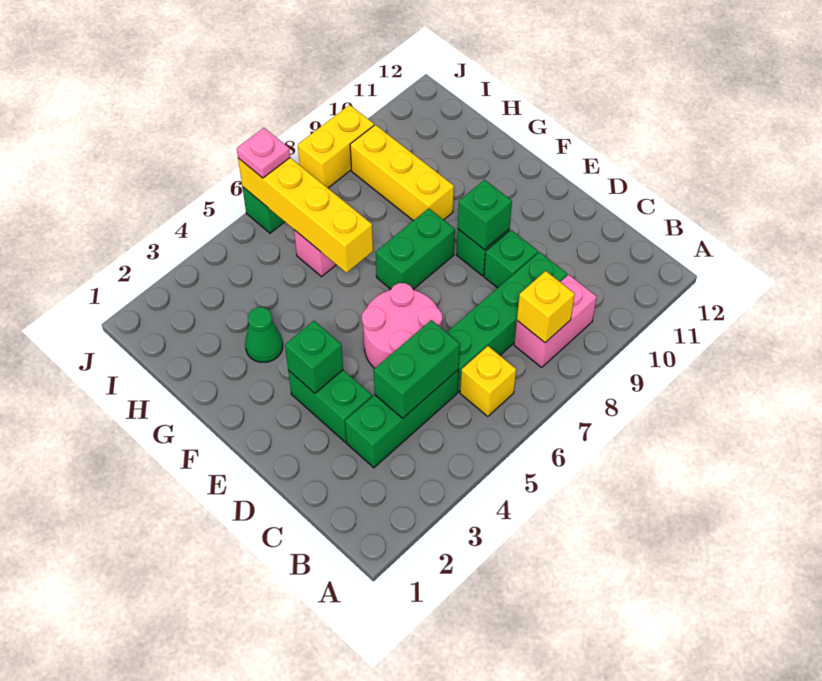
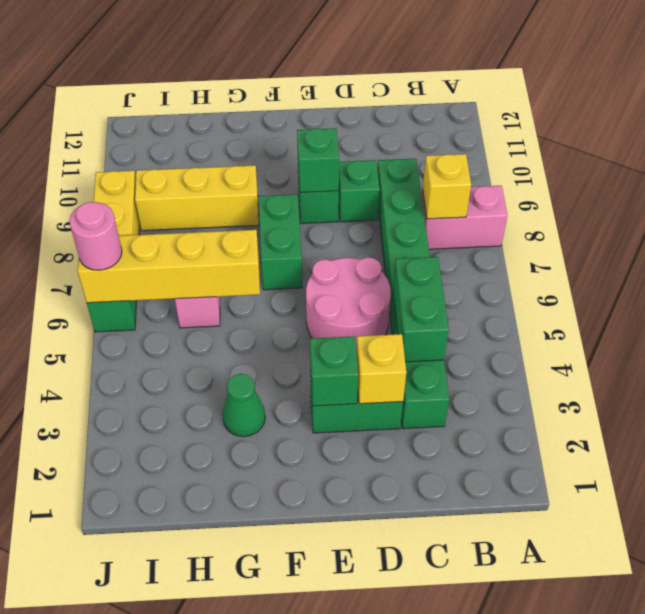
yellow brick B6 level 1 -> yellow brick D3 level 2
pink brick B8:B9 level 1 -> pink brick A8:B8 level 1
pink plate J6 level 3 -> pink round brick J6 level 3

